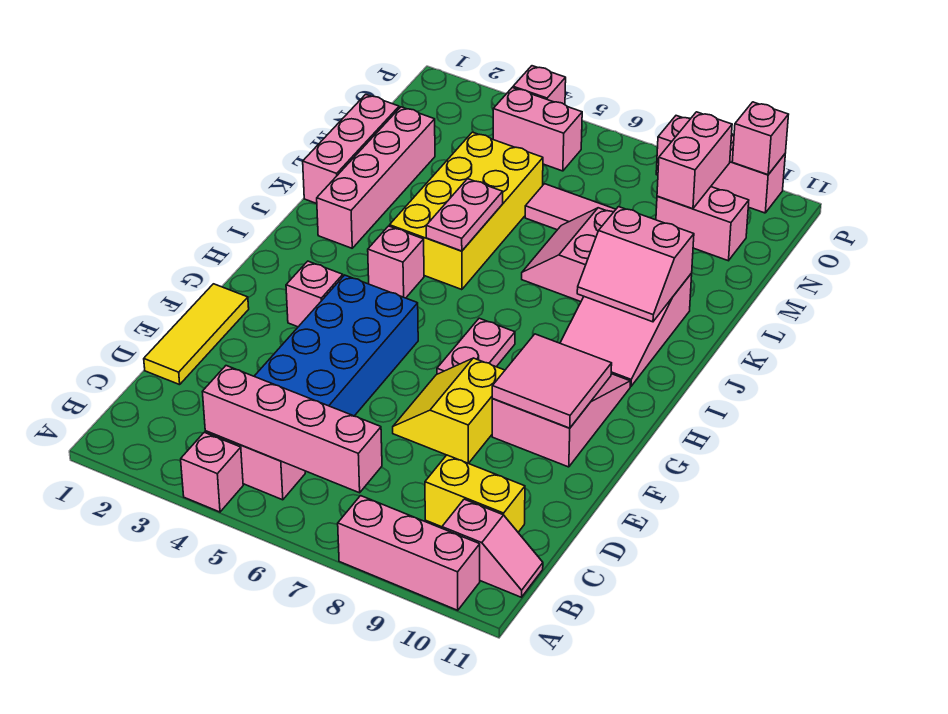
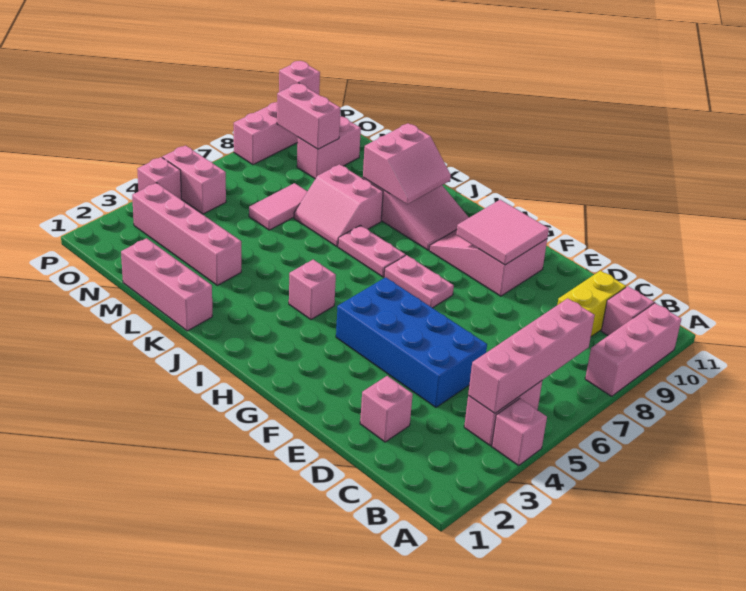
yellow tile D1:F1 level 1 -> none
yellow slope E7:F8 level 1 top 8 -> none
pink brick G3 level 1 -> pink brick D2 level 1
pink brick J2:M2 level 1 -> pink brick L3:O3 level 1
yellow brick J4:M5 level 1 -> none
pink plate J5:K5 level 2 -> pink plate I7:J7 level 1
pink brick O4:O5 level 1 -> pink brick O5:P5 level 1

